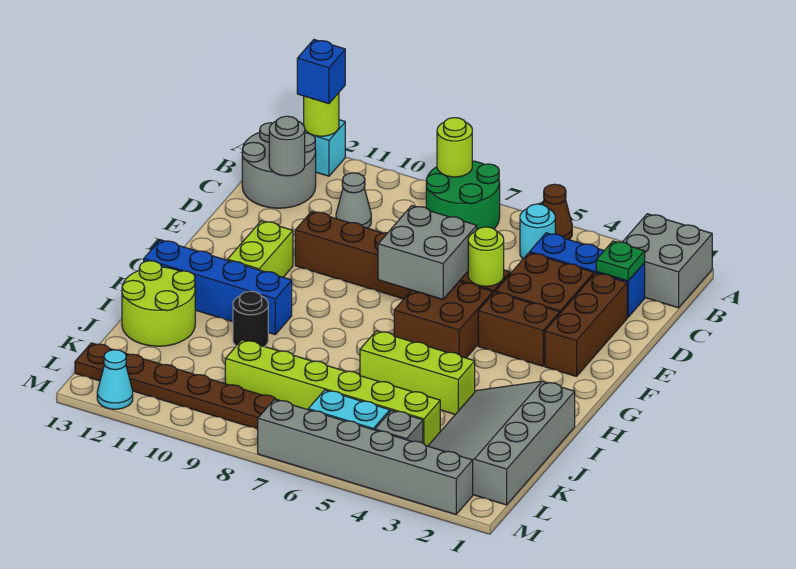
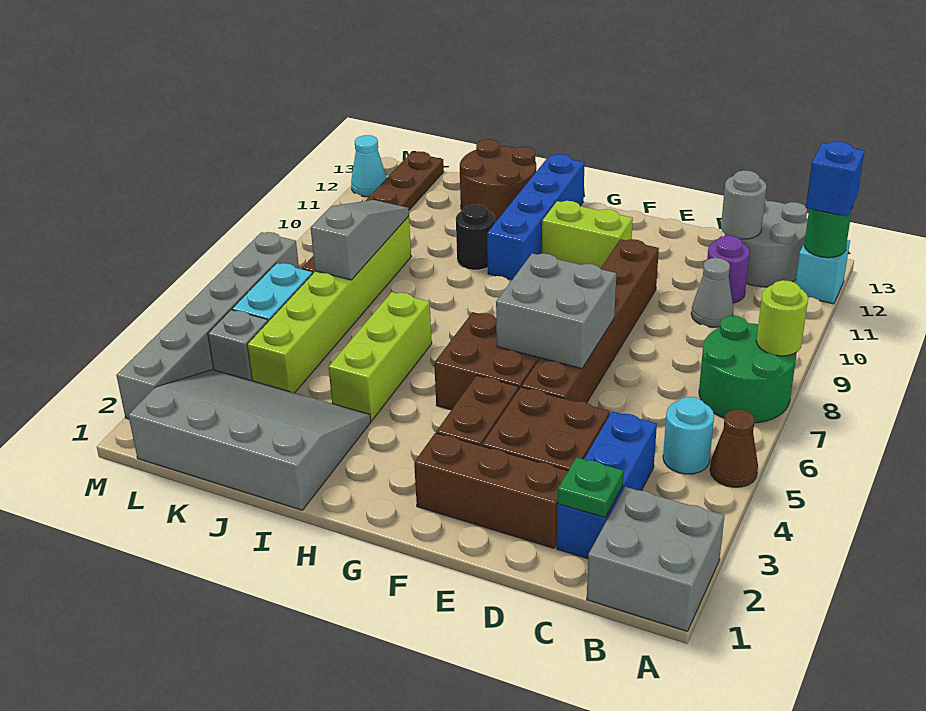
lime round brick A12 level 2 -> green round brick A12 level 2
none -> purple round brick C11 level 1
lime round brick E5 level 2 -> none
lime round brick I12:J13 level 1 -> brown round brick I12:J13 level 1
none -> grey slope K7:K9 level 2 top 7

